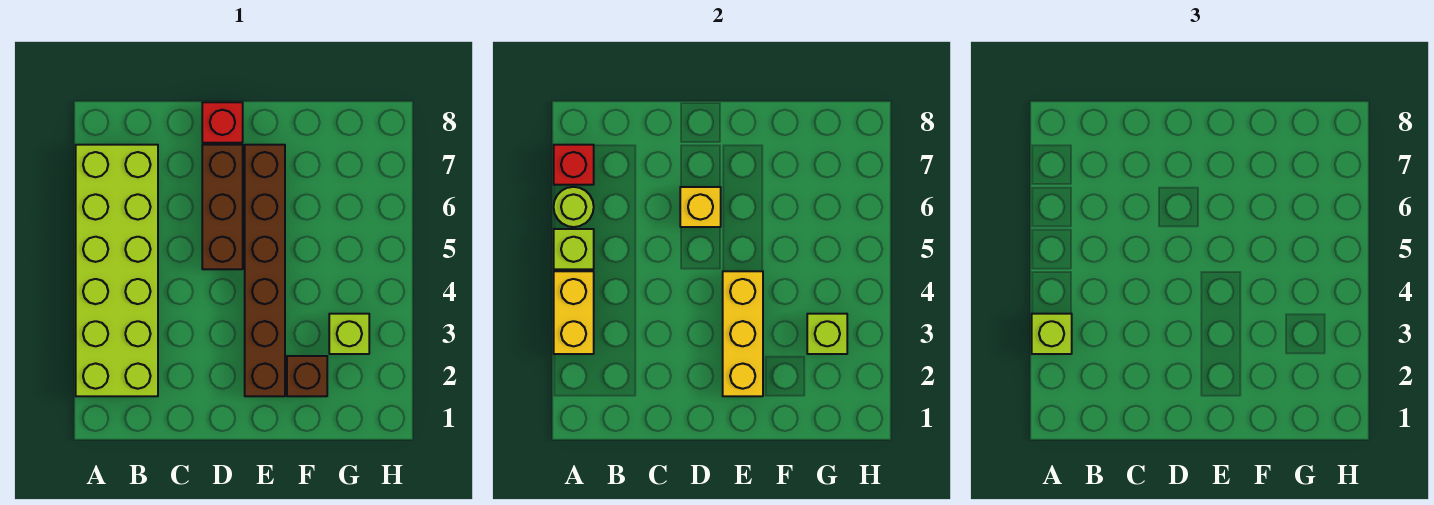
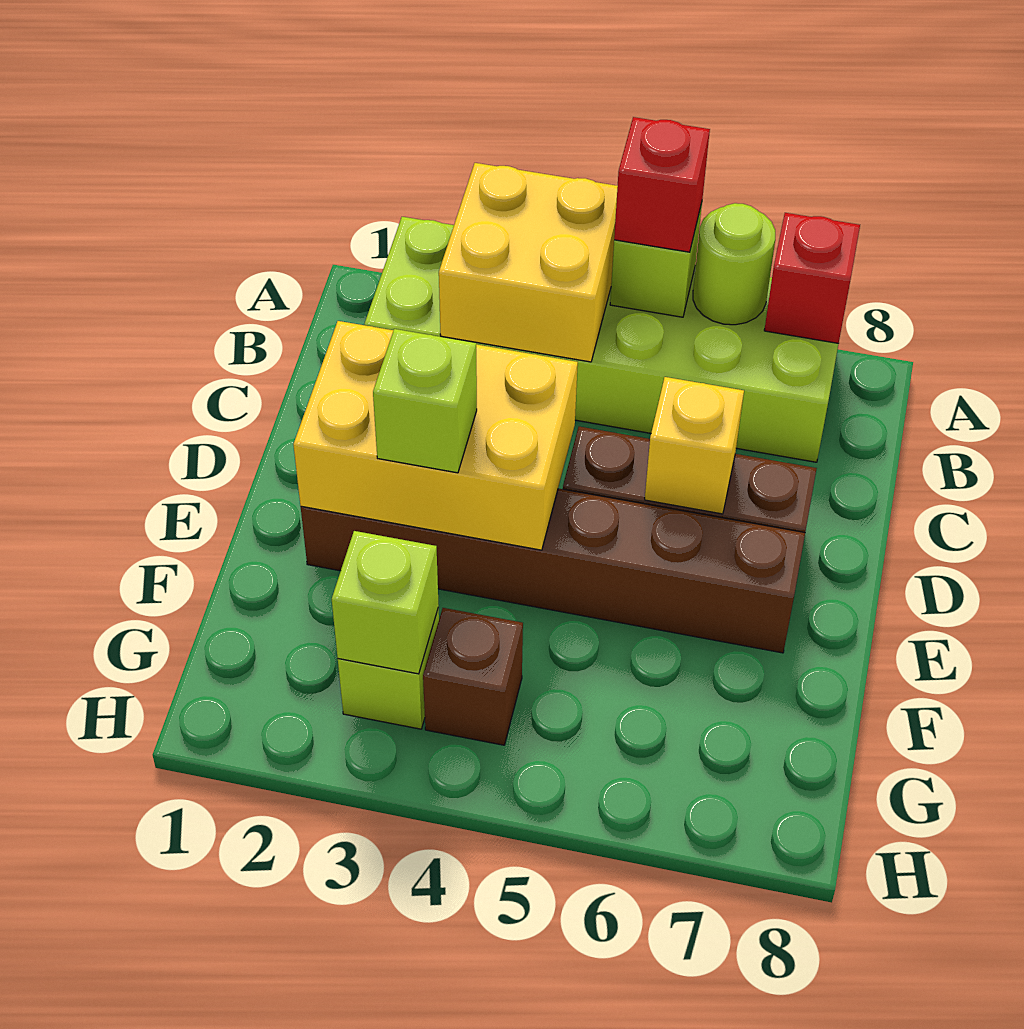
yellow brick A3:A4 level 2 -> yellow brick A3:B4 level 2
lime brick A3 level 3 -> lime brick E3 level 3
red brick D8 level 1 -> red brick A5 level 3
yellow brick E2:E4 level 2 -> yellow brick D2:E4 level 2
brown brick F2 level 1 -> brown brick G4 level 1

